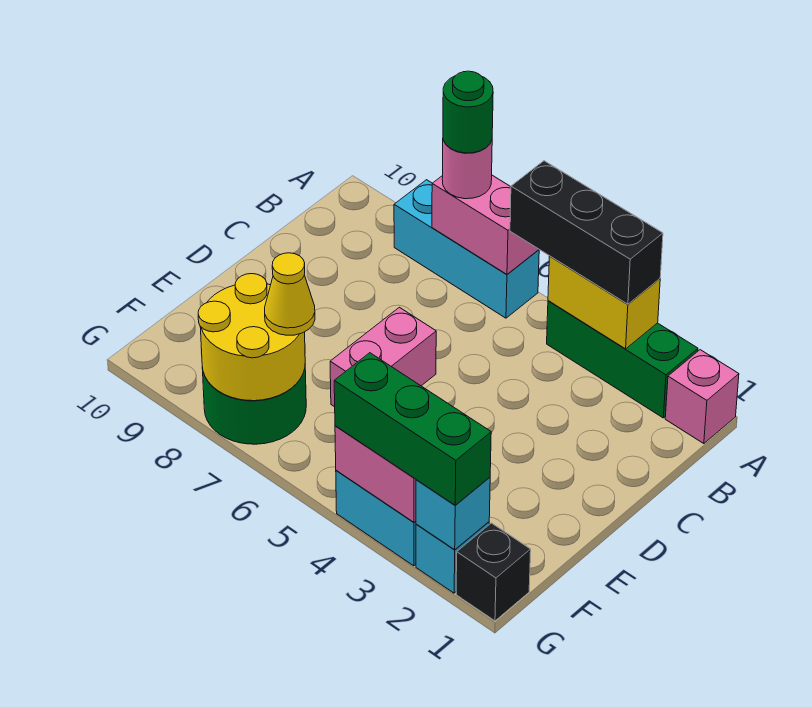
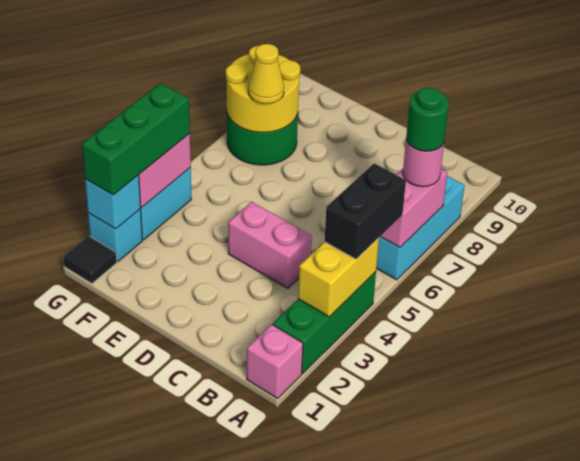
black brick A3:A5 level 3 -> black brick A4:A5 level 3
pink brick D6:E6 level 1 -> pink brick C4:D4 level 1
black brick G1 level 1 -> black tile G1 level 1

